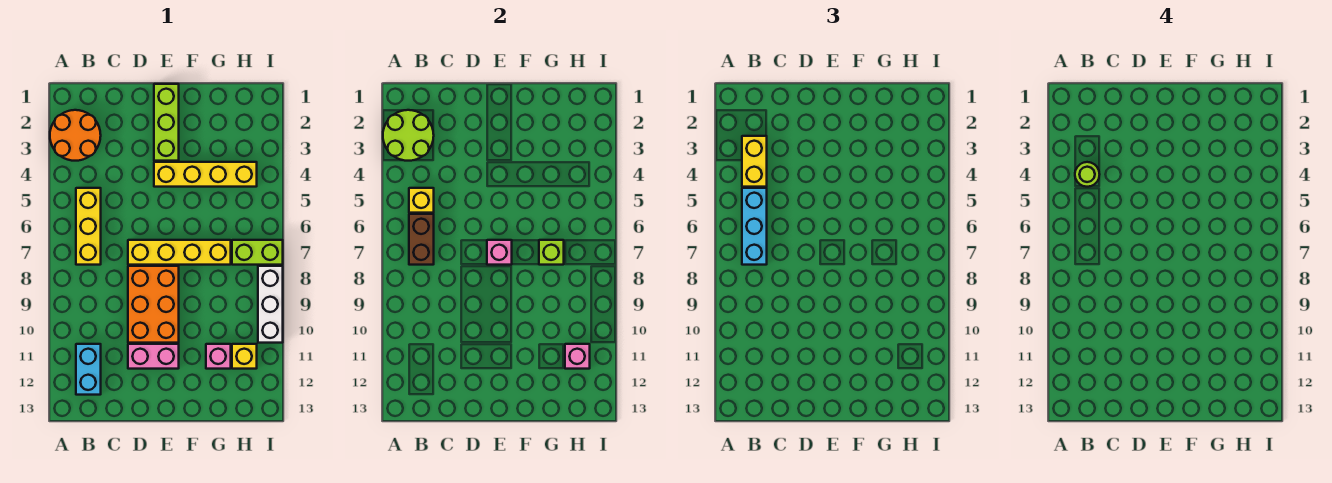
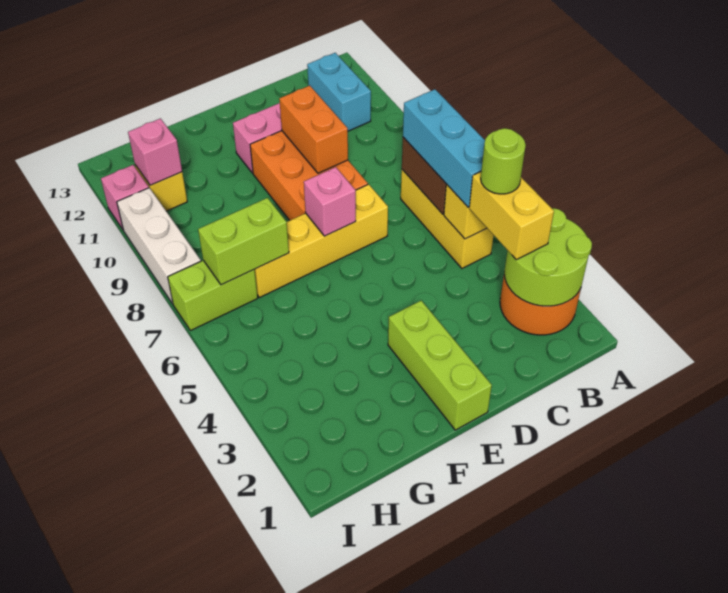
none -> orange brick D9:D10 level 2
yellow brick E4:H4 level 1 -> none
lime brick G7 level 2 -> lime brick G7:H7 level 2
pink brick G11 level 1 -> pink brick I11 level 1

